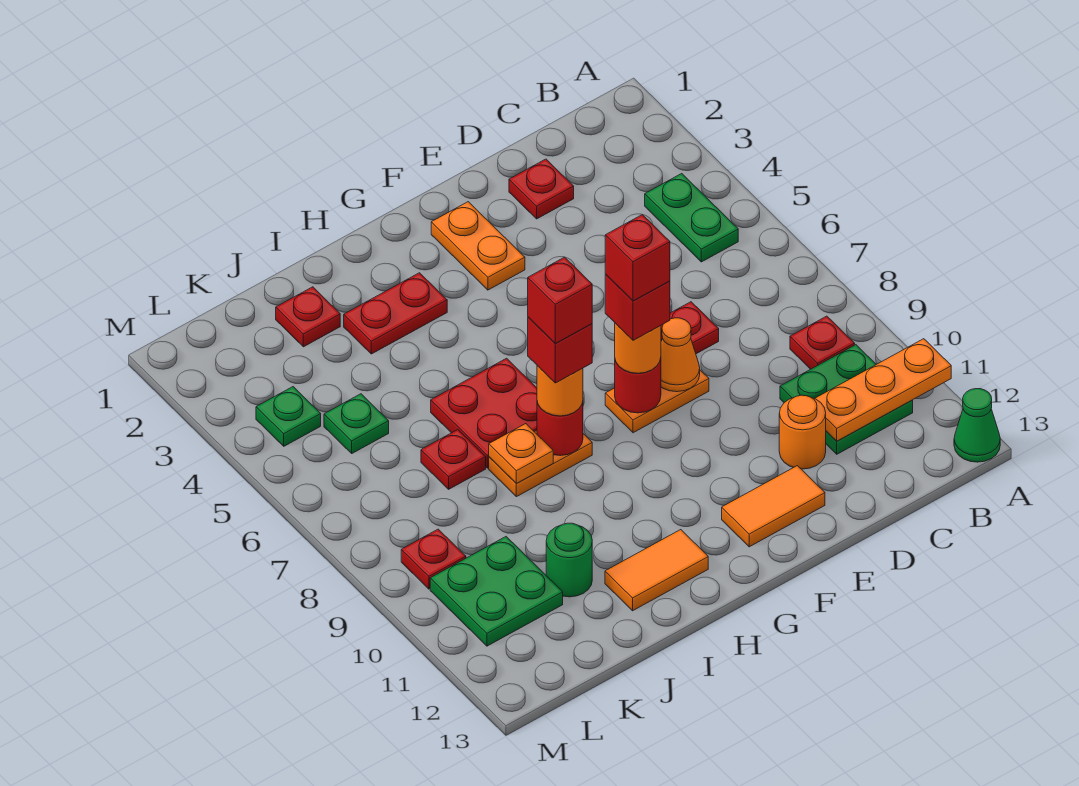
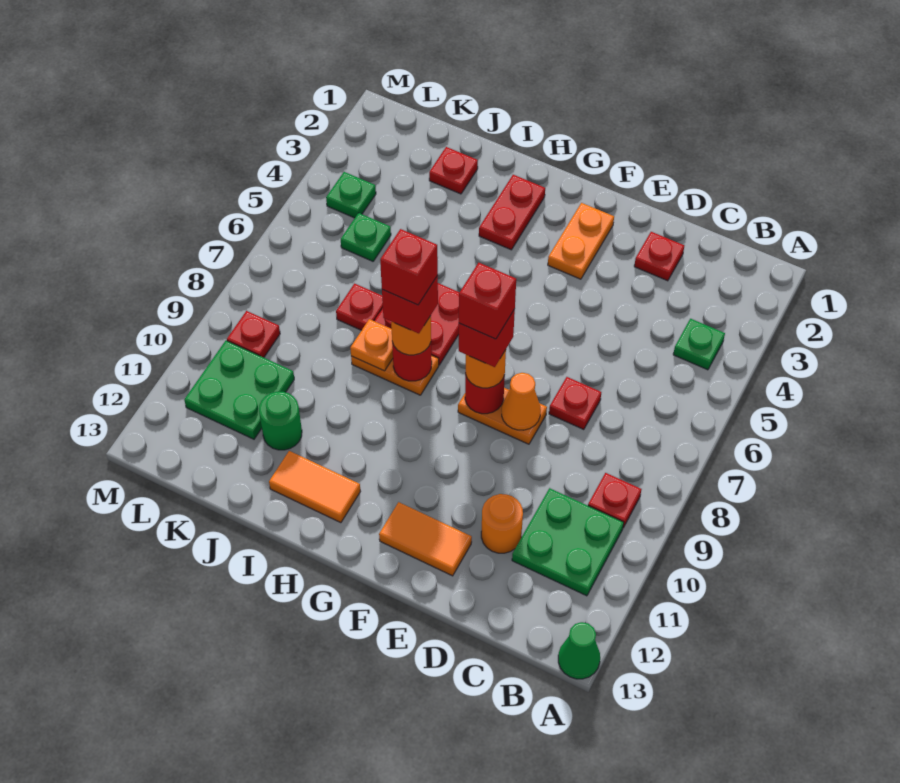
orange plate A11:C11 level 2 -> none
green plate B4:B5 level 1 -> green plate B4 level 1
red plate H3:I3 level 1 -> red plate H2:H3 level 1

